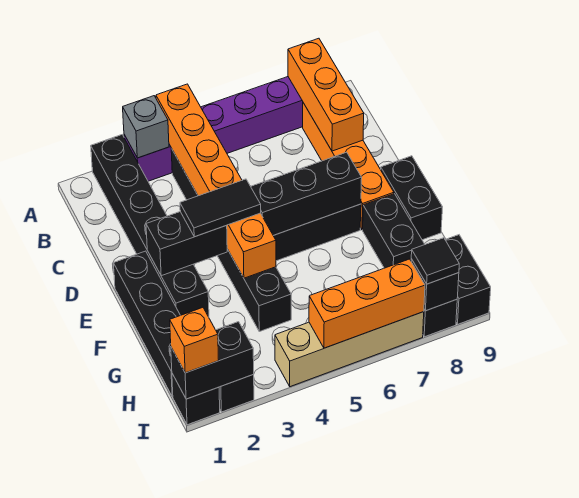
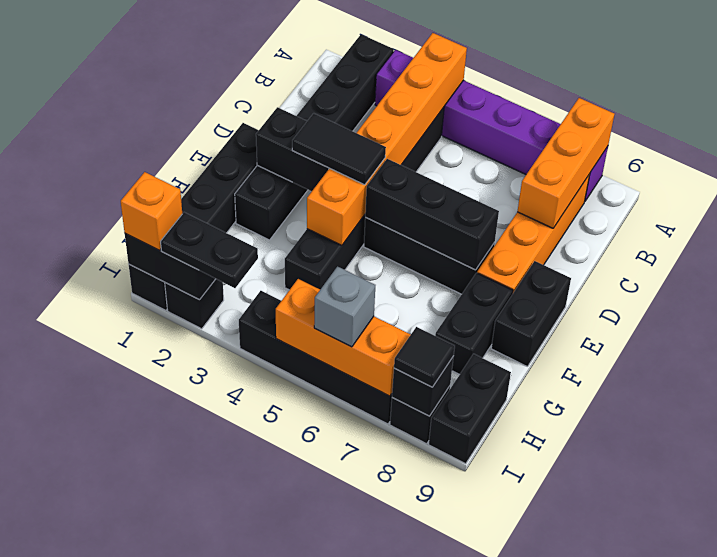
grey brick A3 level 2 -> grey brick I6 level 3
none -> black plate I2:I3 level 3
tan brick I4:I7 level 1 -> black brick I4:I7 level 1

